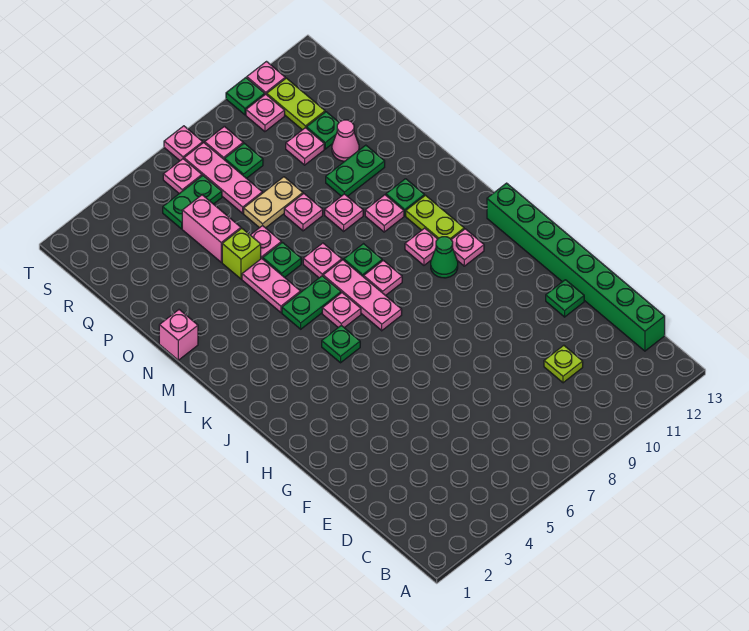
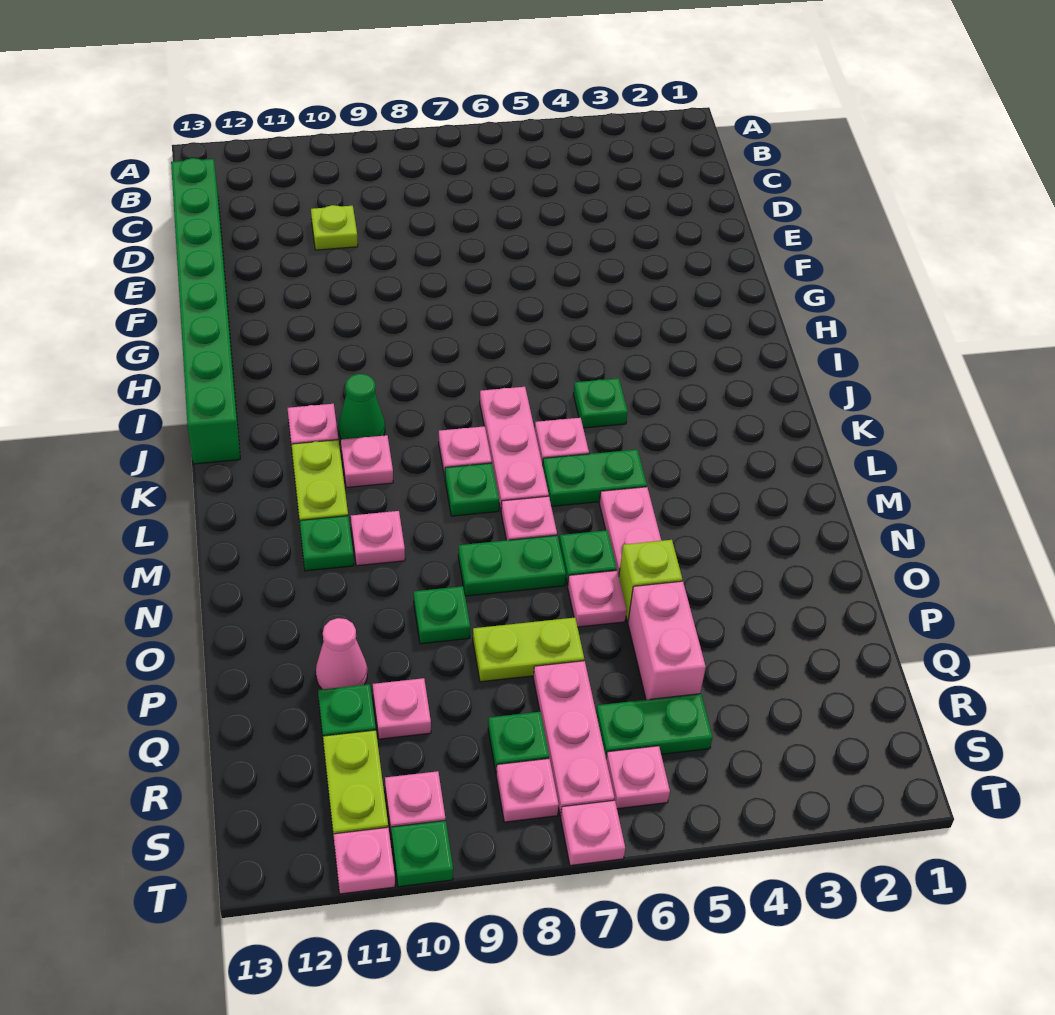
green plate F12 level 1 -> green plate O9 level 1
pink brick N1 level 1 -> none
pink plate N9 level 1 -> none
pink plate O8 level 1 -> none
green plate O10:O11 level 1 -> green plate N7:N8 level 1
tan plate P7:P8 level 1 -> lime plate P7:P8 level 1

